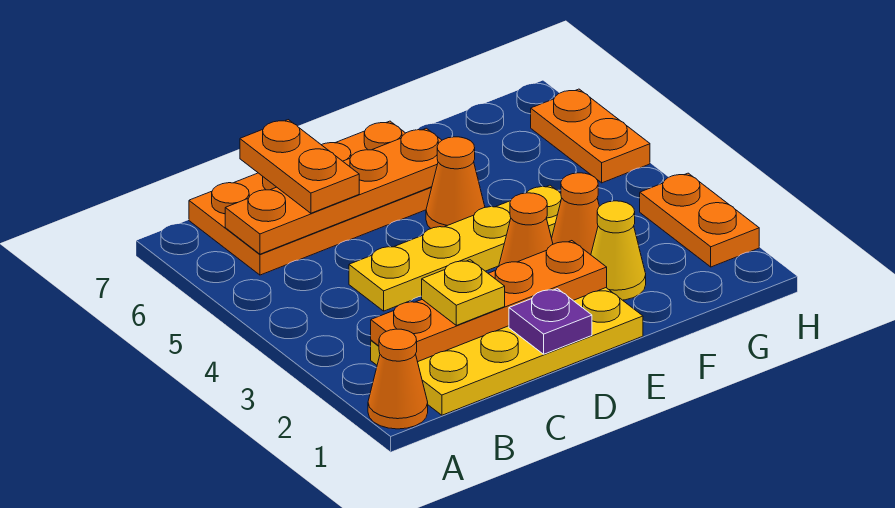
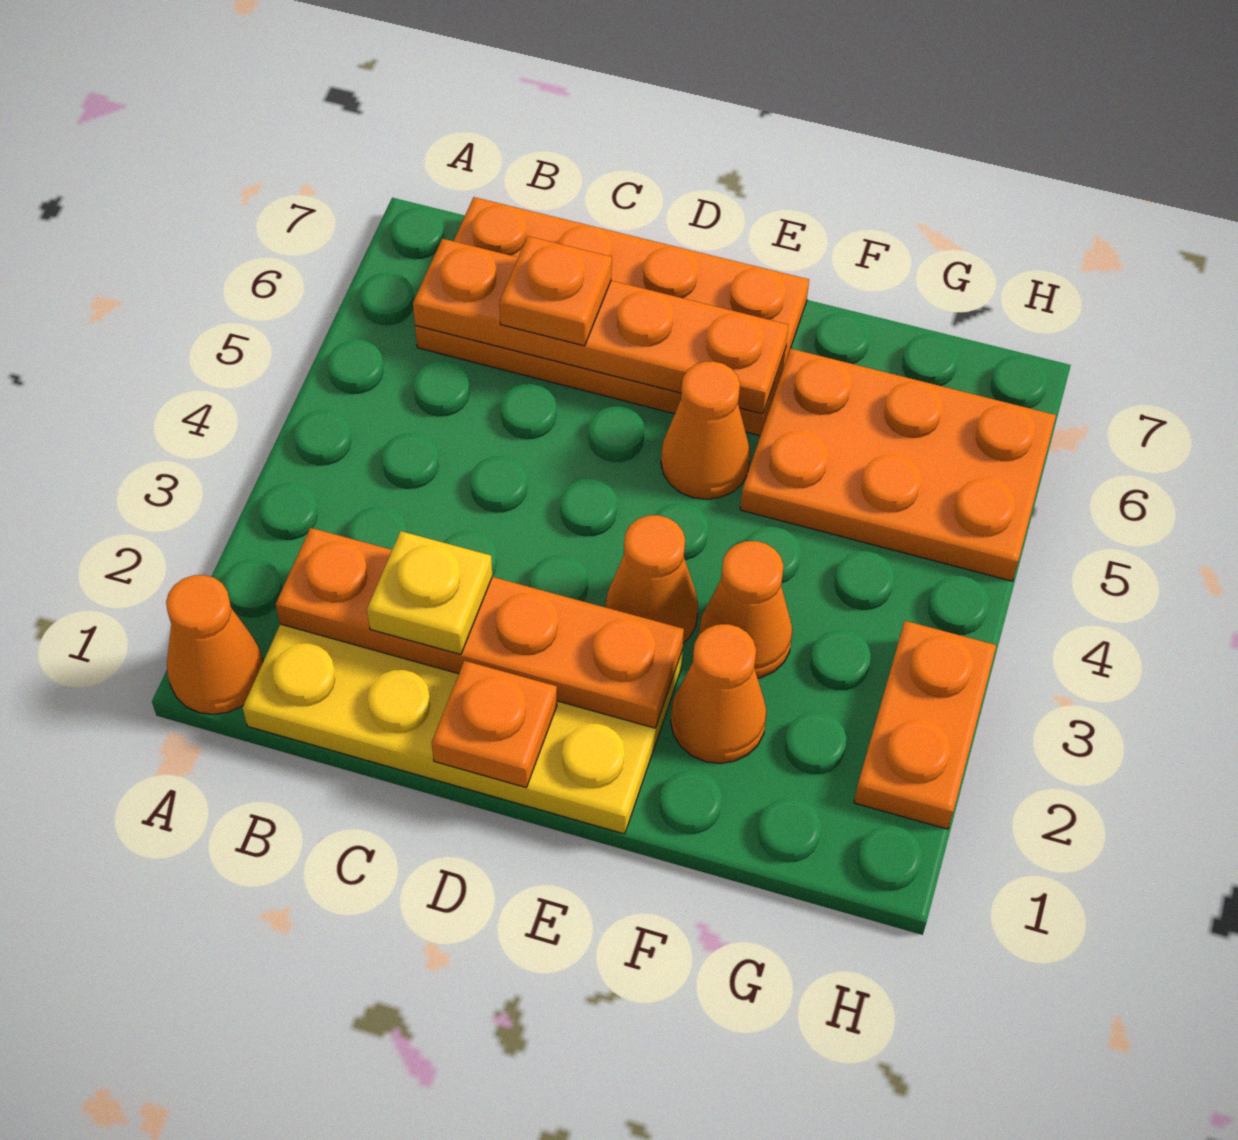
yellow plate C4:F4 level 1 -> none
orange plate C6:C7 level 3 -> orange plate C6 level 3
purple plate D1 level 2 -> orange plate D1 level 2
yellow cone F2 level 1 -> orange cone F2 level 1
orange plate H5:H6 level 1 -> orange plate F5:H6 level 1

